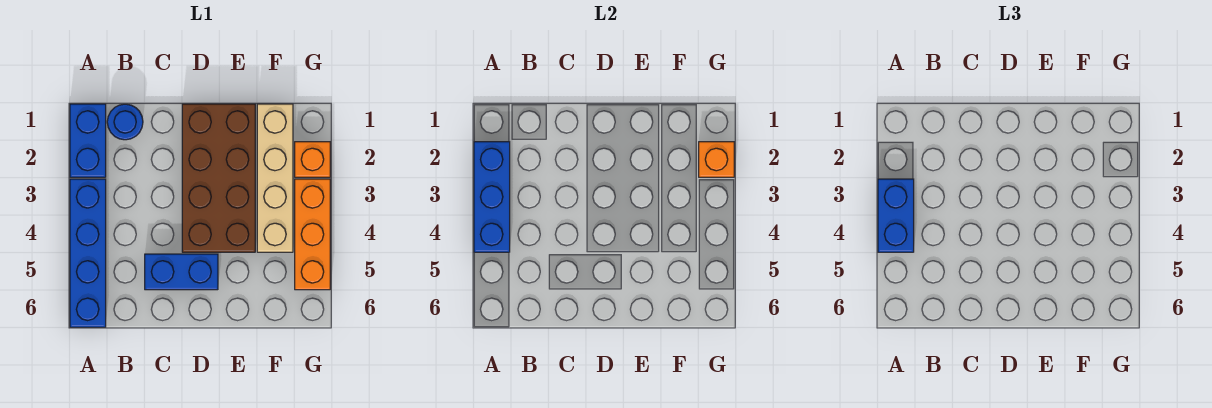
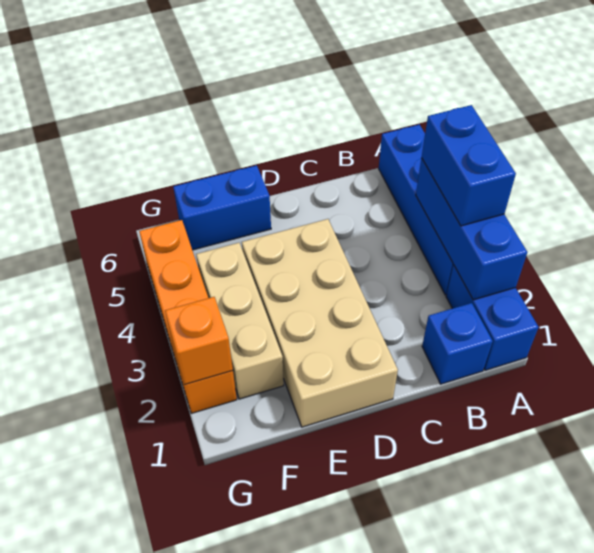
blue round brick B1 level 1 -> blue brick B1 level 1
blue brick C5:D5 level 1 -> blue brick E6:F6 level 1
brown brick D1:E4 level 1 -> tan brick D1:E4 level 1
tan brick F1:F4 level 1 -> tan brick F2:F4 level 1

